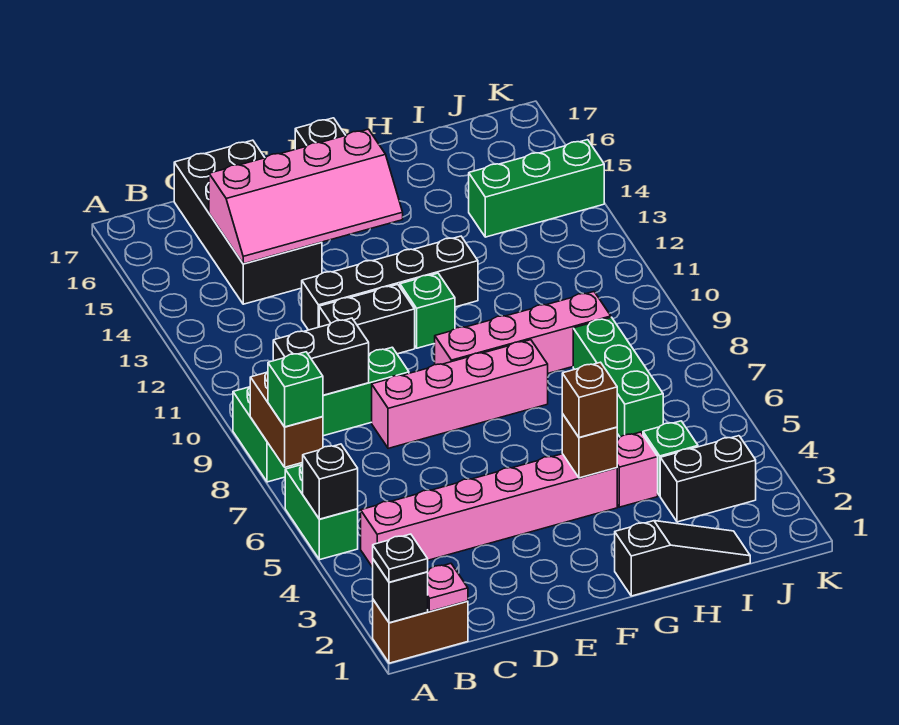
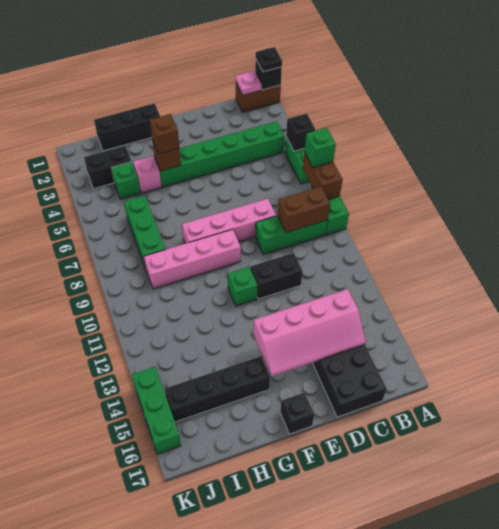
pink brick B4:G4 level 1 -> green brick B4:G4 level 1
black brick B9:C9 level 2 -> brown brick B9:C9 level 2
pink slope C14:F15 level 2 top 15 -> pink slope C14:F15 level 2 top 14
black brick D12:G12 level 1 -> black brick G15:J15 level 1
black slope G1:I1 level 1 top G -> black brick G1:I1 level 1
green brick I14:K14 level 1 -> green brick K14:K16 level 1

